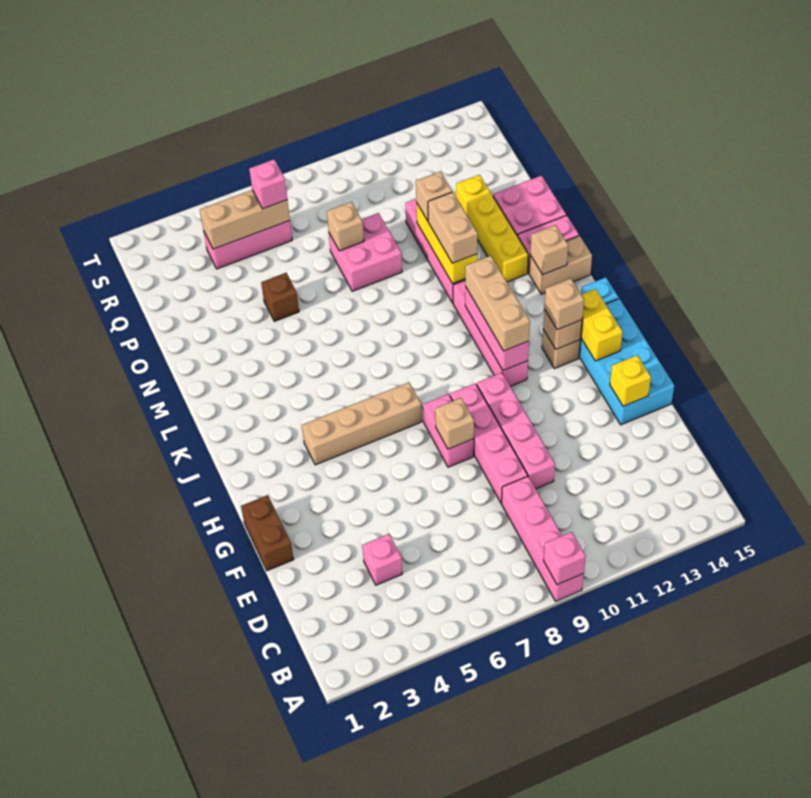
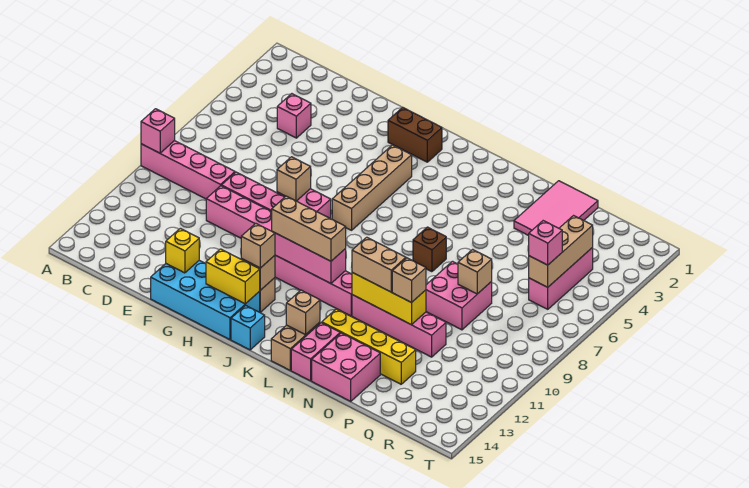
brown brick F1:G1 level 1 -> brown brick H2:I2 level 1
none -> pink tile O1:P3 level 1
brown brick O5 level 1 -> brown brick M7 level 1

